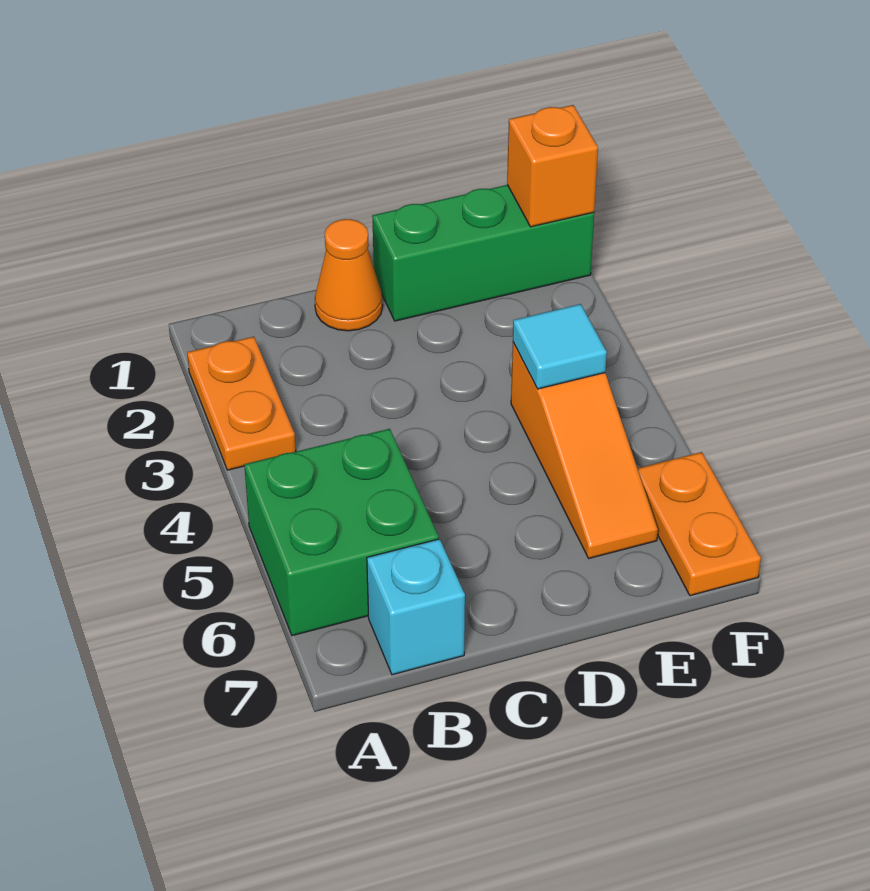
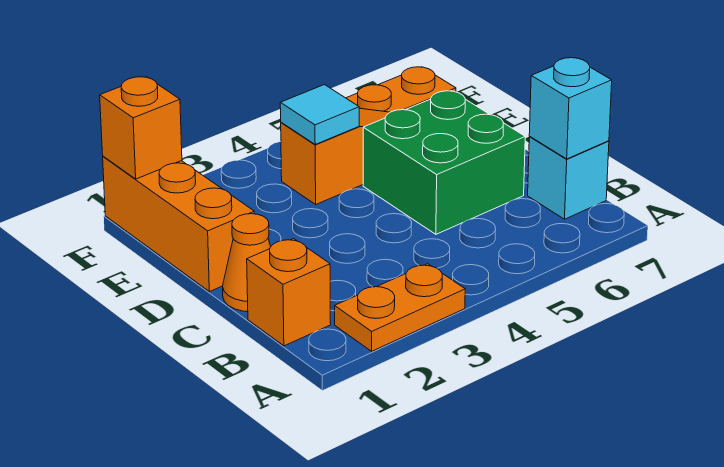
green brick A5:B6 level 1 -> green brick C5:D6 level 1
none -> orange brick B1 level 1
none -> cyan brick B7 level 2
green brick D1:F1 level 1 -> orange brick D1:F1 level 1

